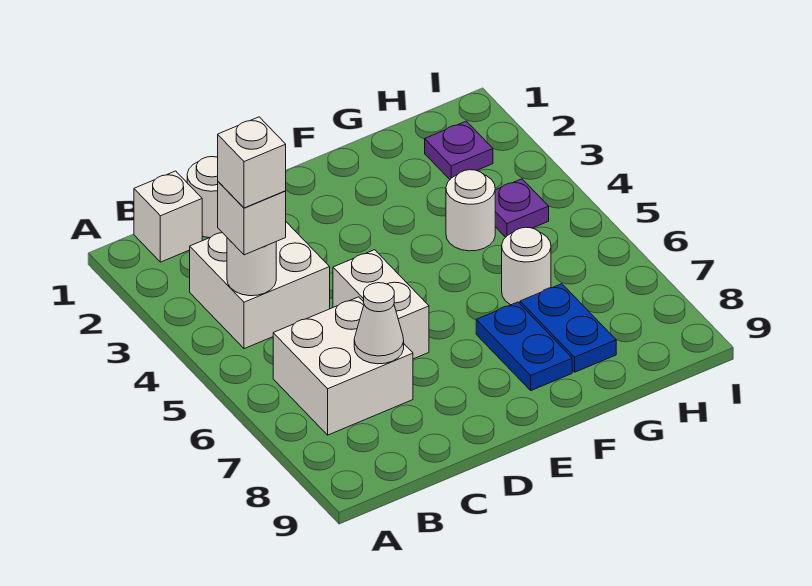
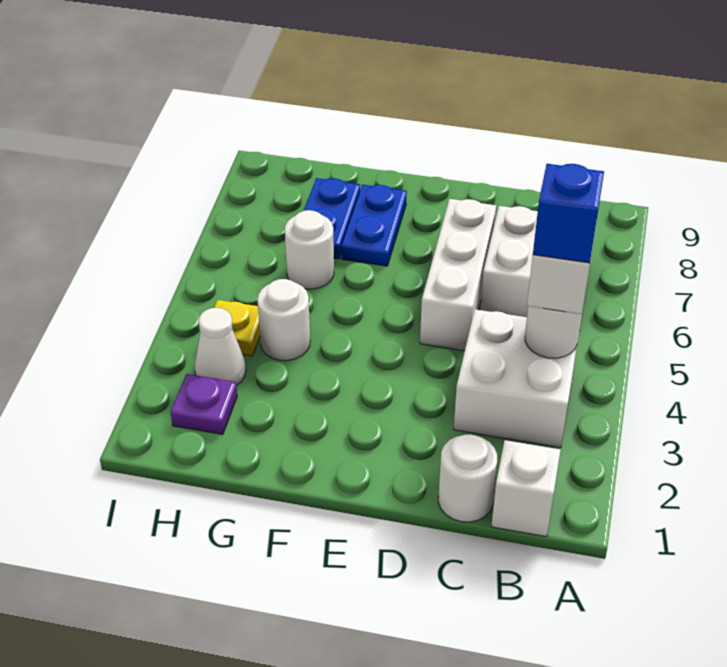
white brick B4 level 4 -> blue brick B4 level 4
white cone C7 level 2 -> white cone H3 level 1
white brick D5:D6 level 1 -> white brick D5:D7 level 1
purple plate H4 level 1 -> yellow plate H4 level 1

